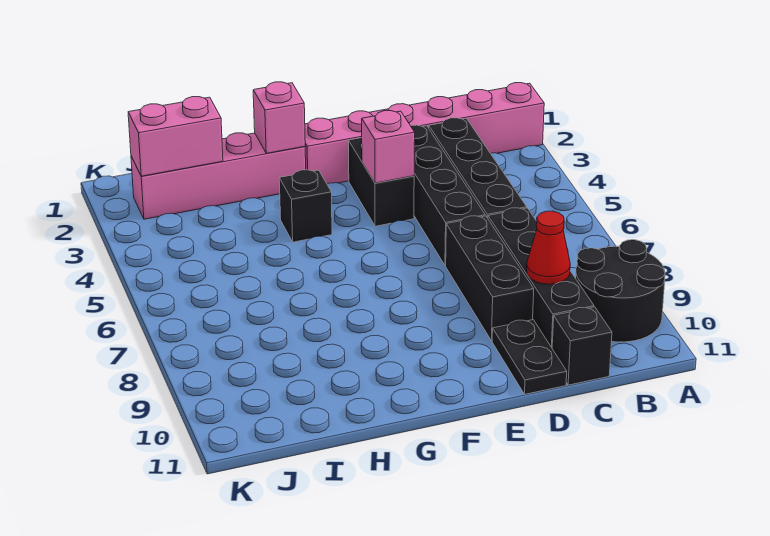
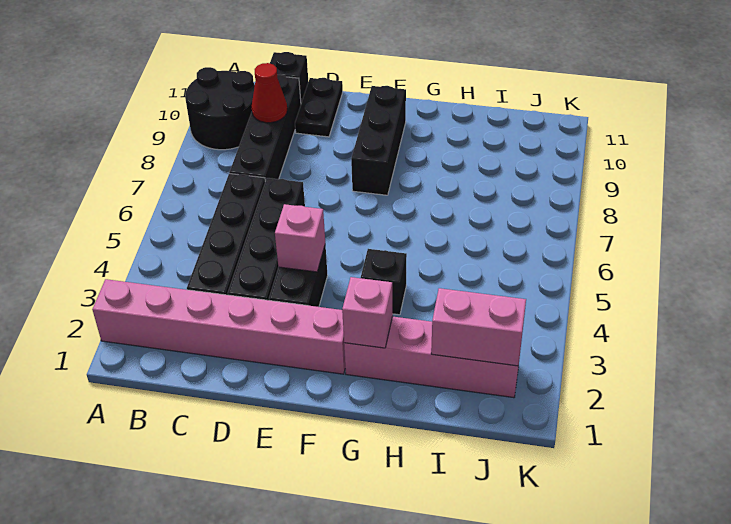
black brick D7:D9 level 1 -> black brick F8:F10 level 1

